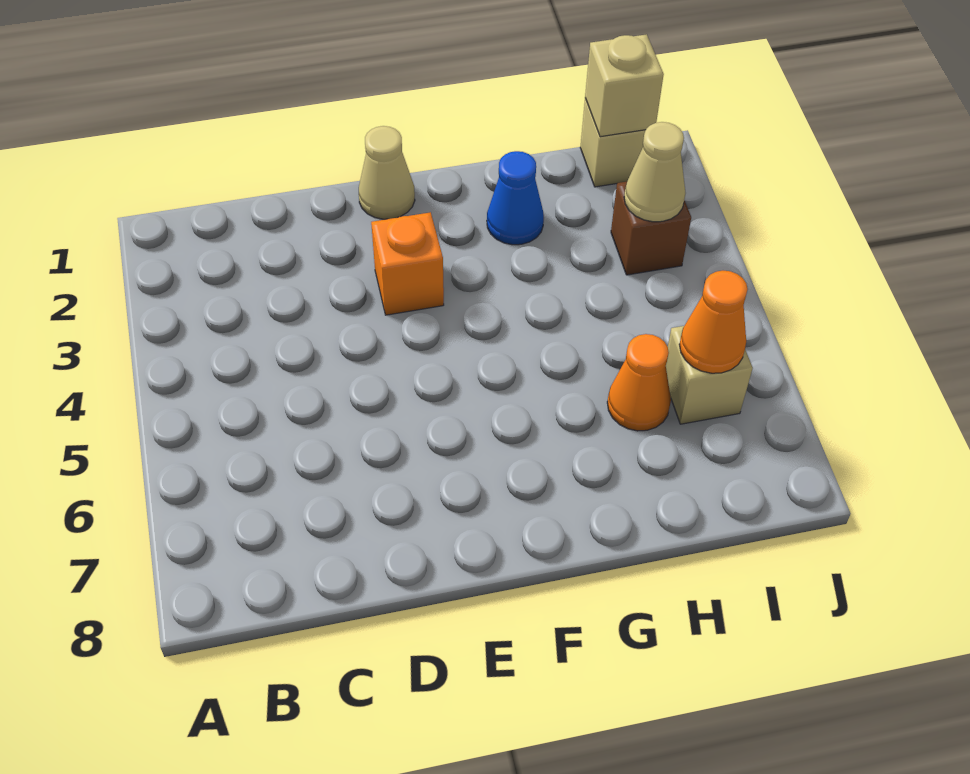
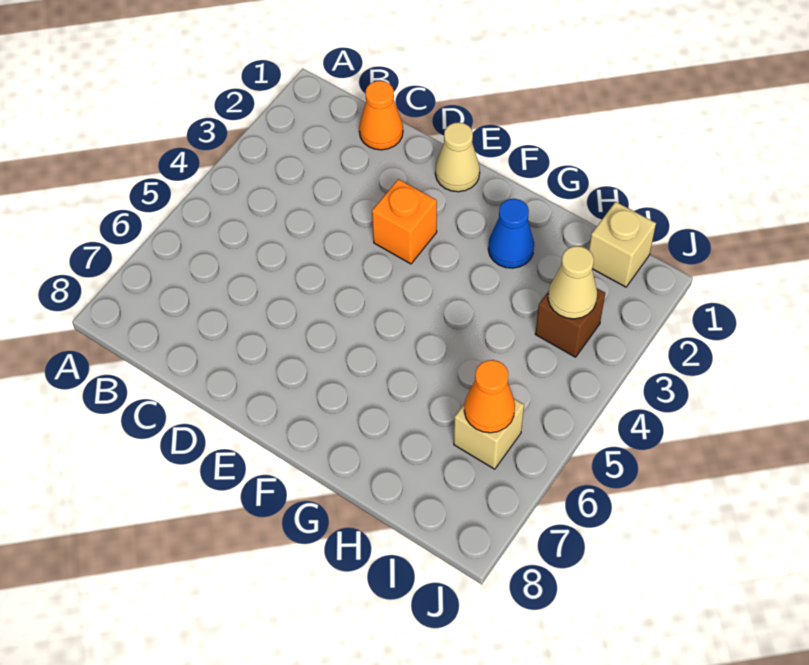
orange cone H6 level 1 -> orange cone C1 level 1
tan brick I1 level 2 -> none

